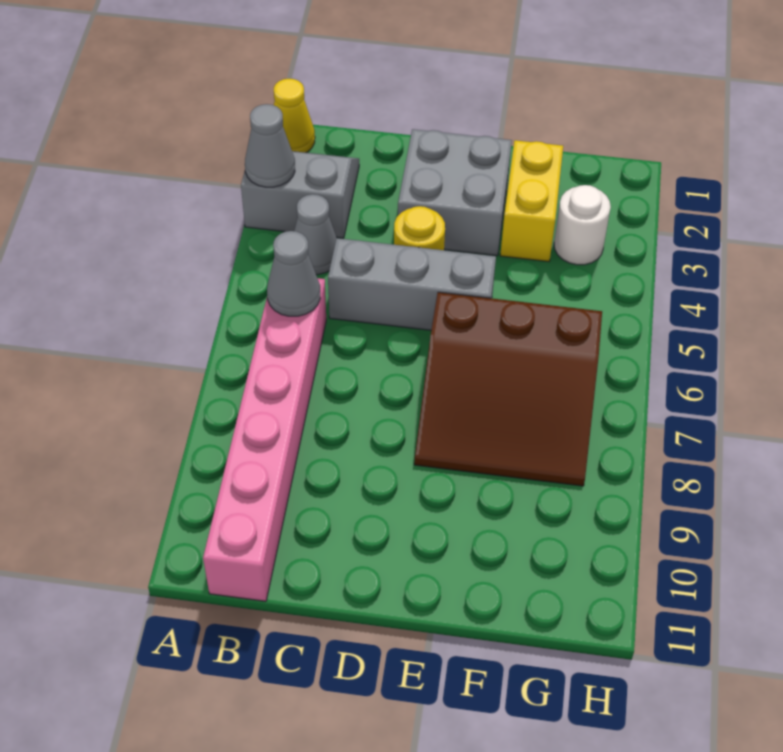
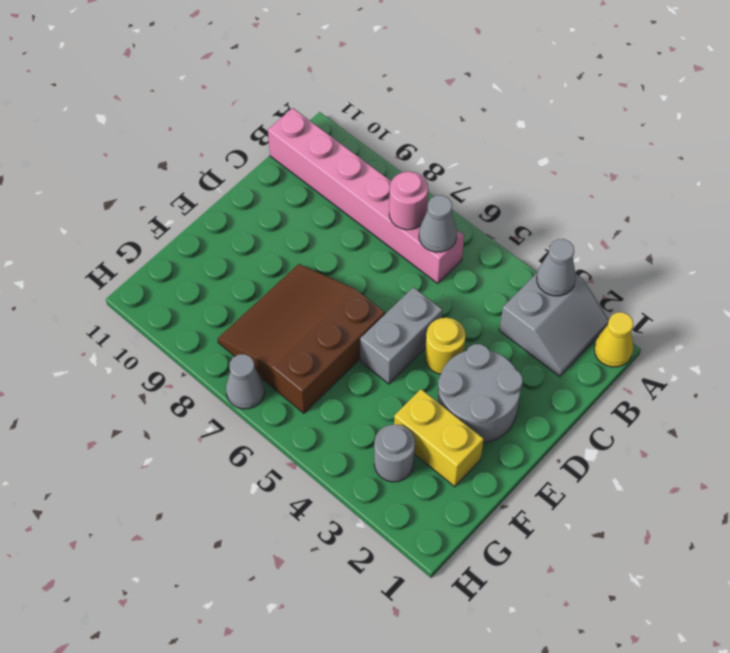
grey cone B4 level 1 -> grey cone H7 level 1
none -> pink round brick B7 level 2
grey brick C5:E5 level 1 -> grey brick D5:E5 level 1
grey brick D2:E3 level 1 -> grey round brick D2:E3 level 1
white round brick G3 level 1 -> grey round brick G3 level 1

